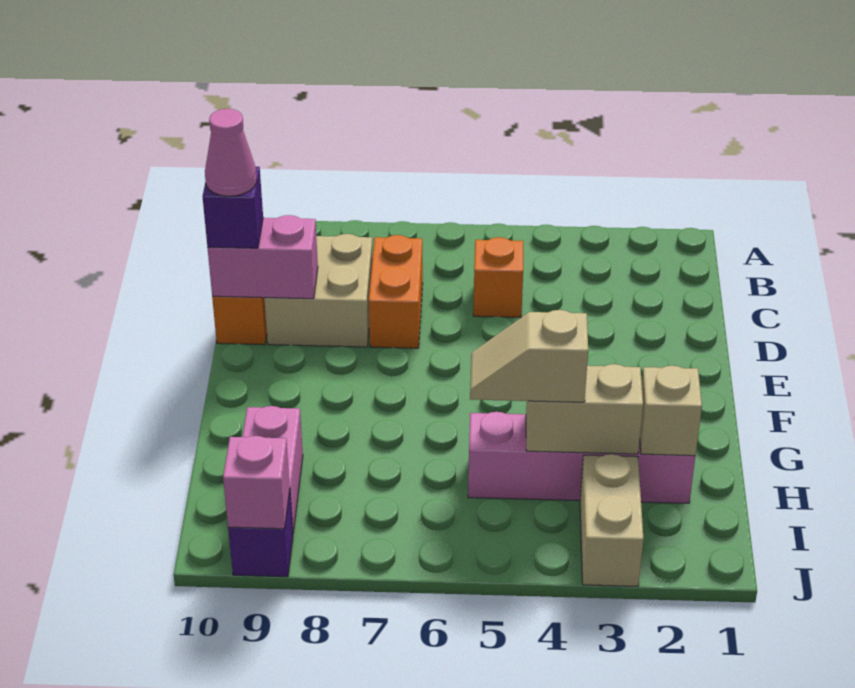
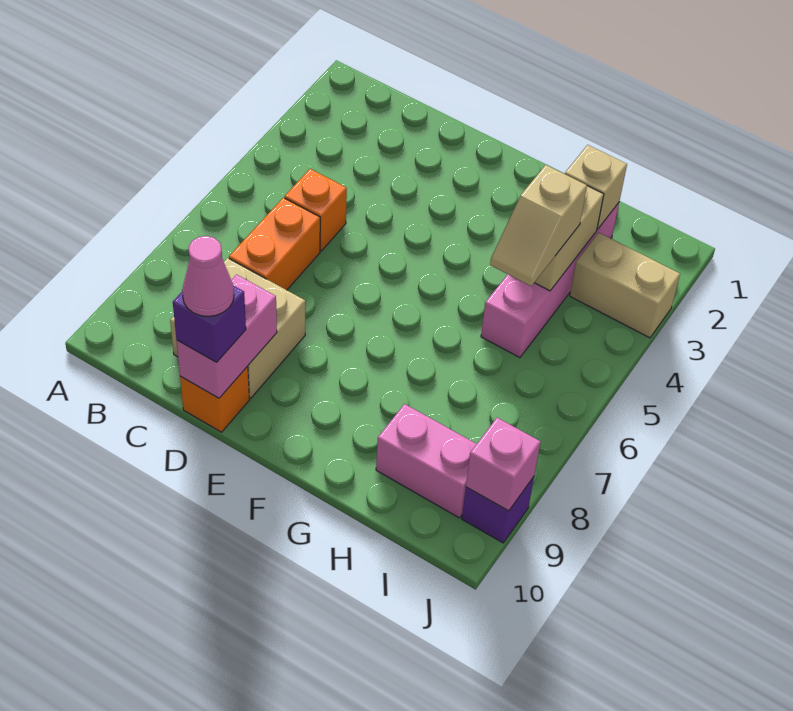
orange brick C7:D7 level 1 -> orange brick C6:C7 level 1

